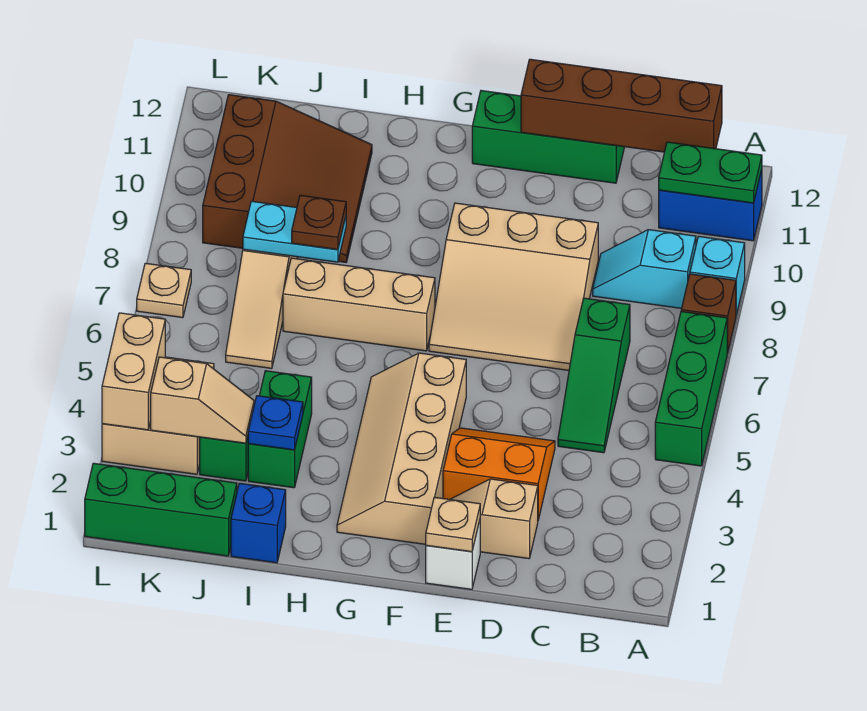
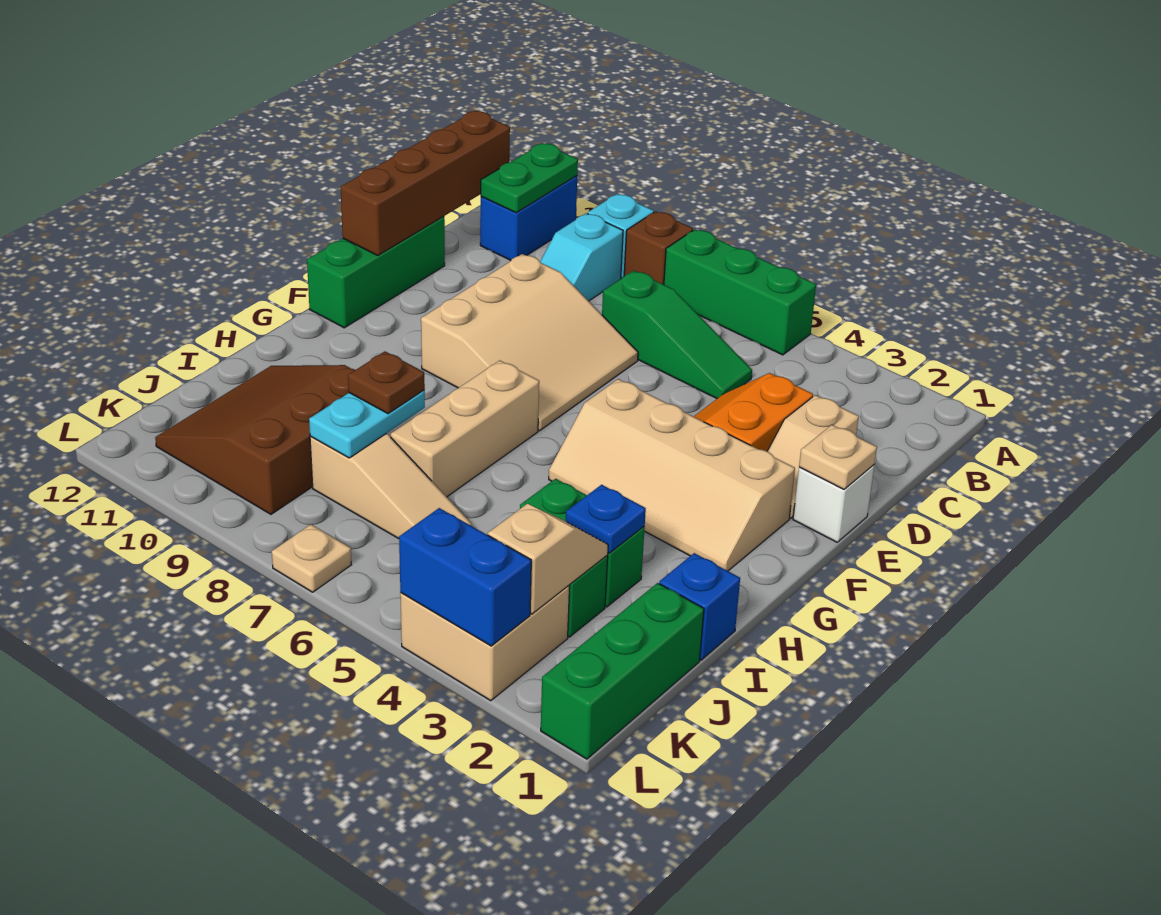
brown slope I9:K11 level 1 top K -> brown slope I9:K11 level 1 top 9
tan brick L3:L4 level 2 -> blue brick L3:L4 level 2

